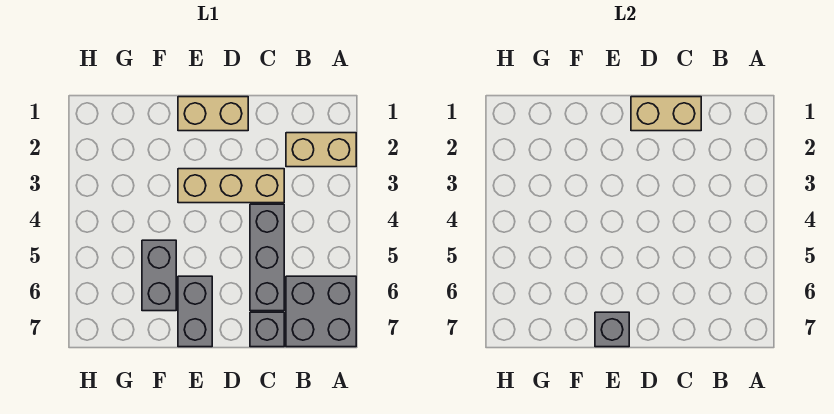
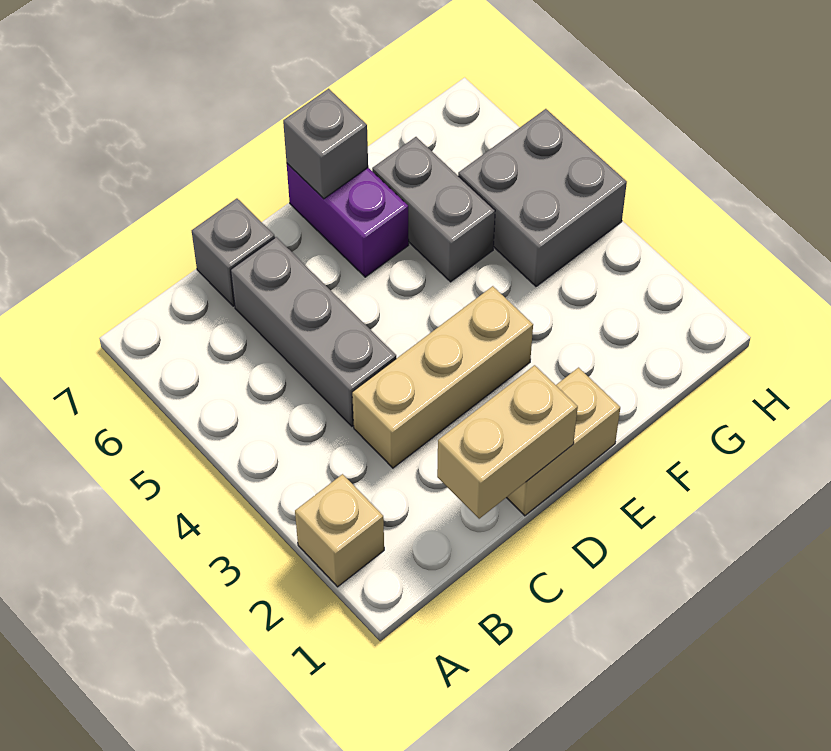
tan brick A2:B2 level 1 -> tan brick A2 level 1
grey brick A6:B7 level 1 -> grey brick G4:H5 level 1
grey brick E6:E7 level 1 -> purple brick E6:E7 level 1

